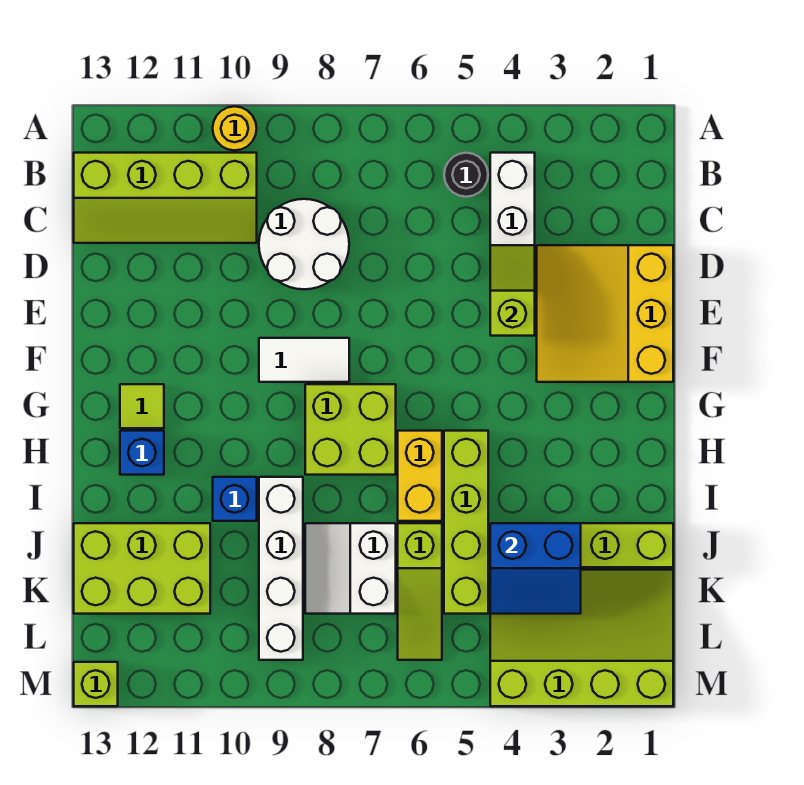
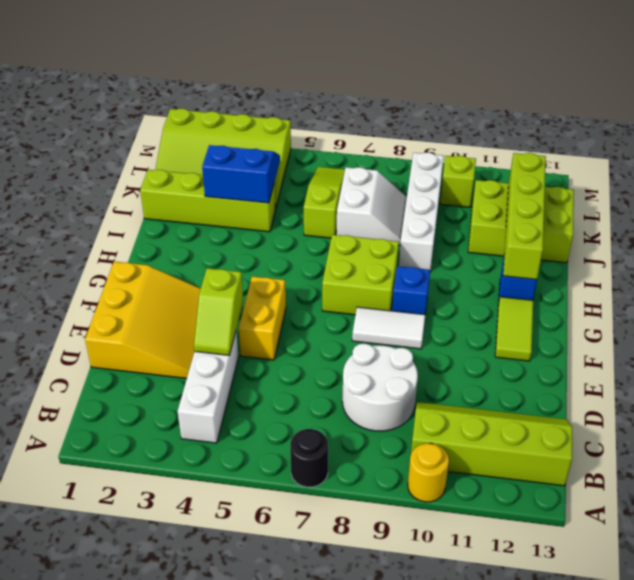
black round brick B5 level 1 -> black round brick A7 level 1
lime tile G12 level 1 -> lime tile F12:G12 level 1
lime brick H5:K5 level 1 -> lime brick H12:K12 level 2
yellow brick H6:I6 level 1 -> yellow brick E5:F5 level 1
blue brick I10 level 1 -> blue brick G9 level 1
lime brick M13 level 1 -> lime brick L10 level 1

